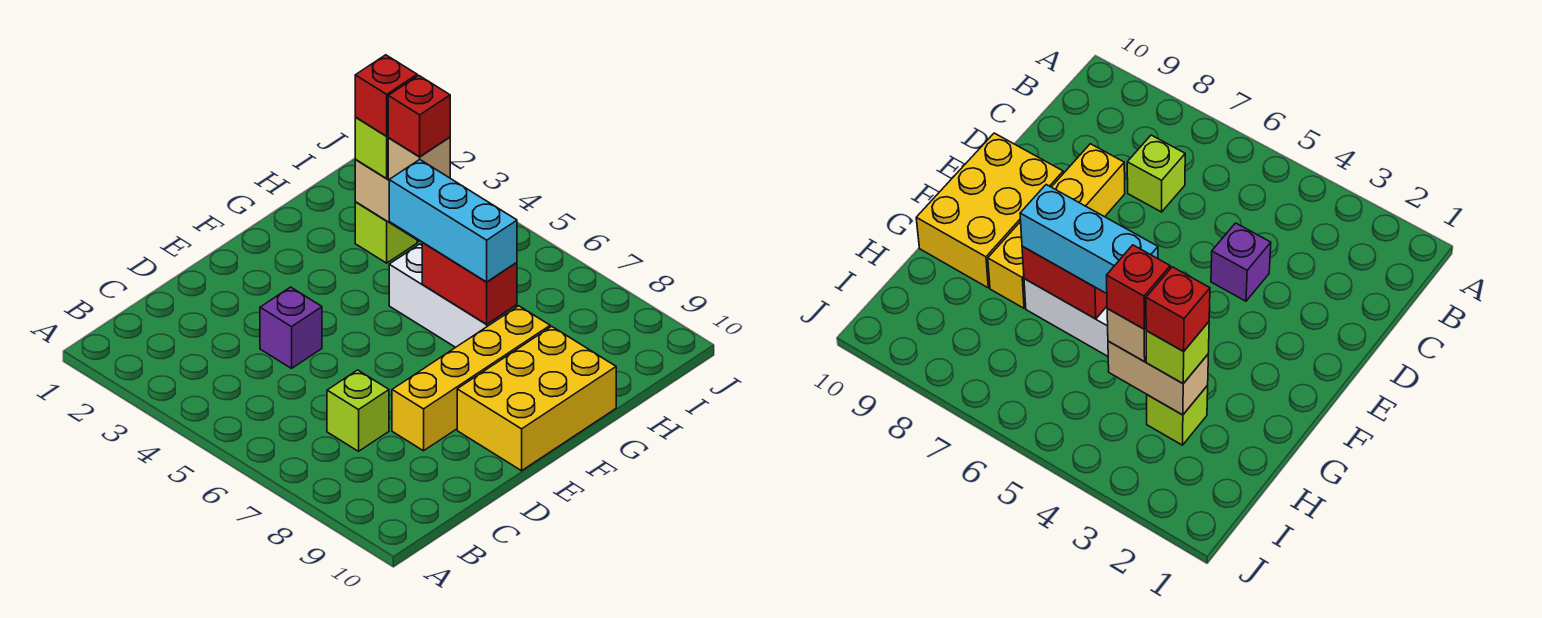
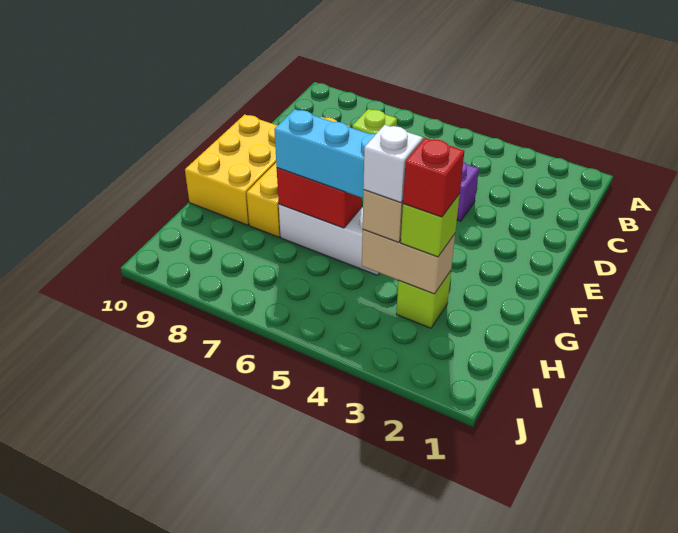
red brick H4 level 4 -> white brick H4 level 4

